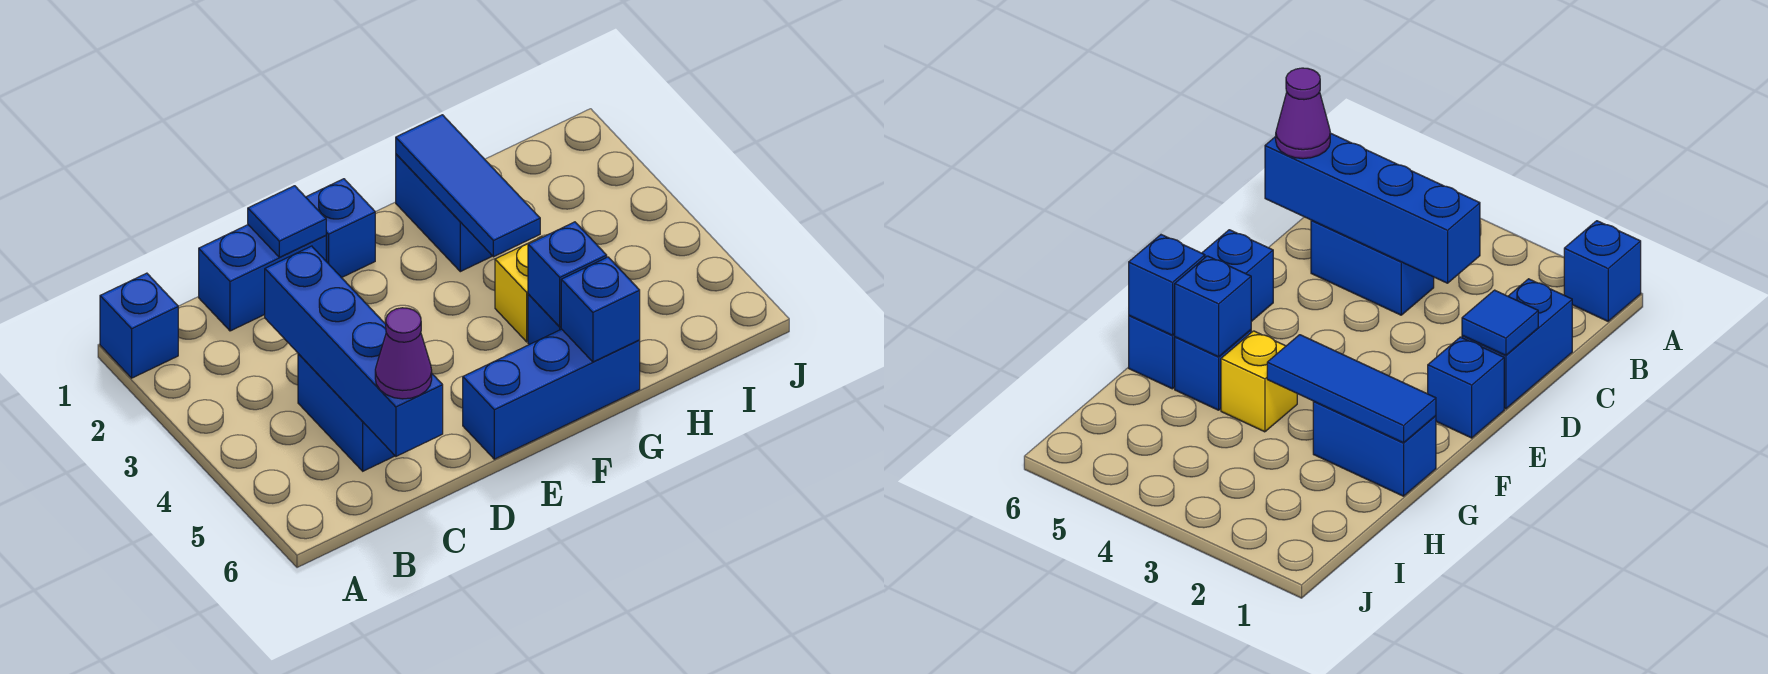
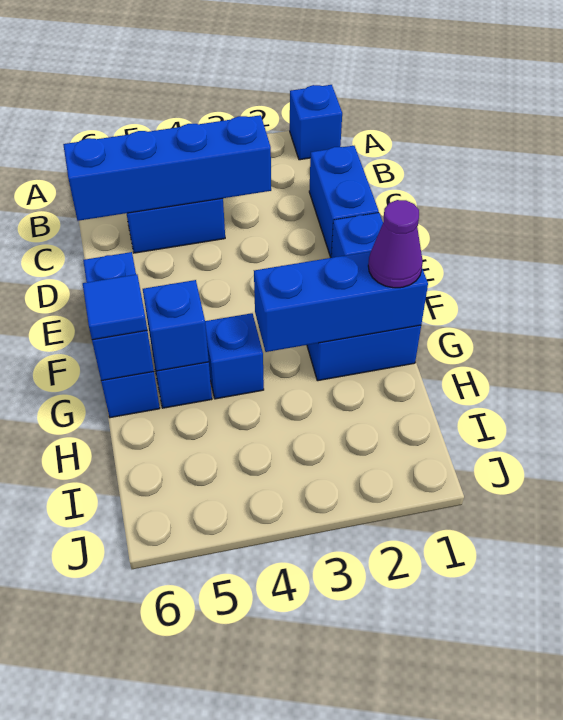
purple cone C6 level 3 -> purple cone G1 level 3
blue tile D1 level 2 -> blue tile G6 level 3
blue tile G1:G3 level 2 -> blue brick G1:G3 level 2
yellow brick G4 level 1 -> blue brick G4 level 1

